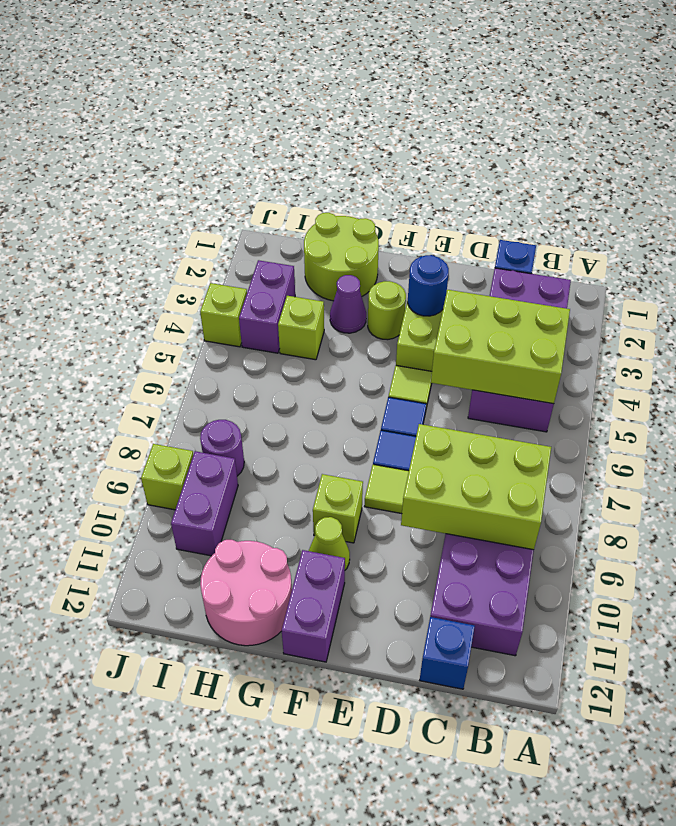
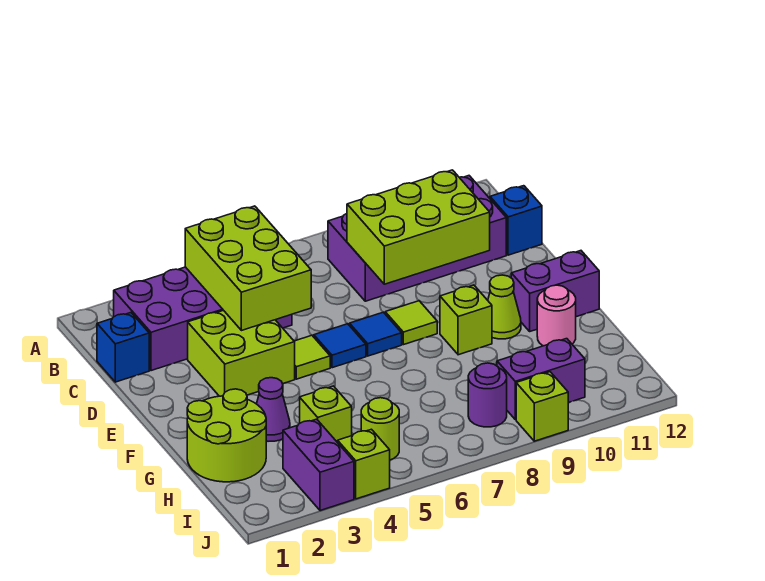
lime brick B8:D9 level 2 -> lime brick C8:D10 level 2
blue round brick E3 level 2 -> none
lime round brick F3 level 1 -> lime round brick I5 level 1
pink round brick G11:H12 level 1 -> pink round brick G11 level 1
purple brick I3:I4 level 1 -> purple brick I3:J3 level 1

